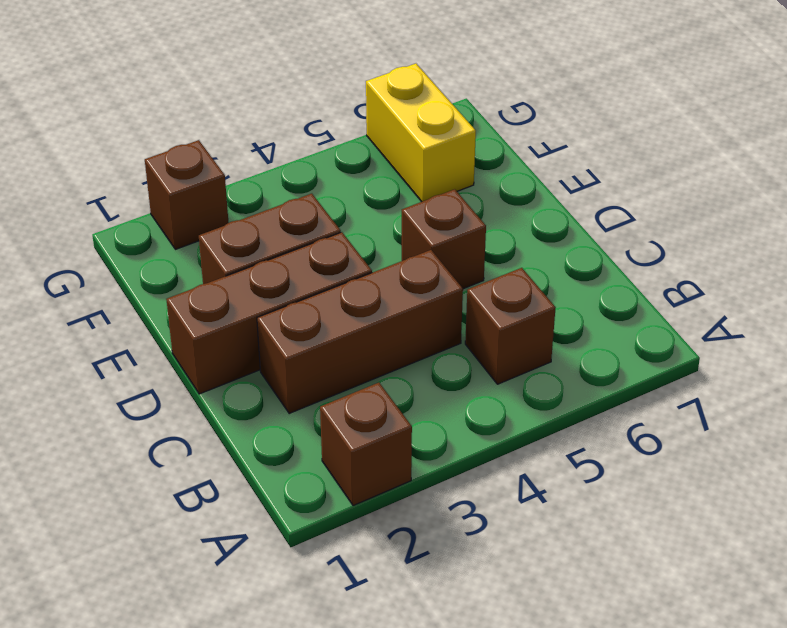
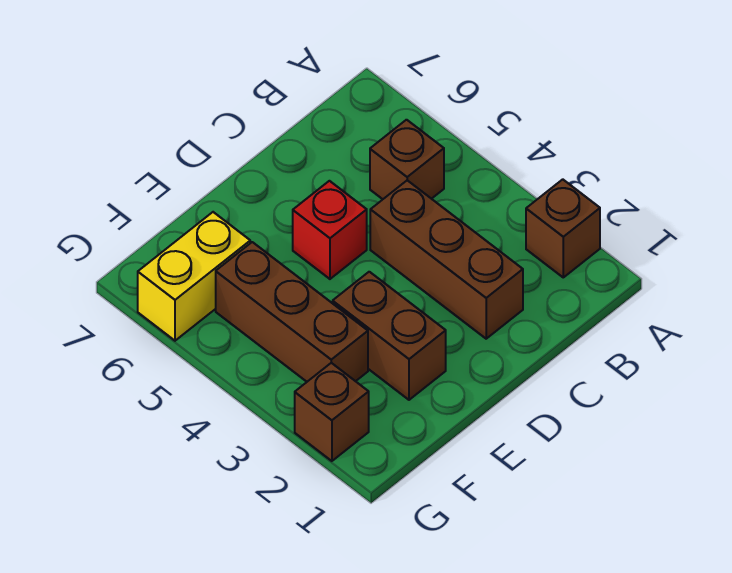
brown brick D1:D3 level 1 -> brown brick F3:F5 level 1
brown brick D5 level 1 -> red brick D5 level 1

